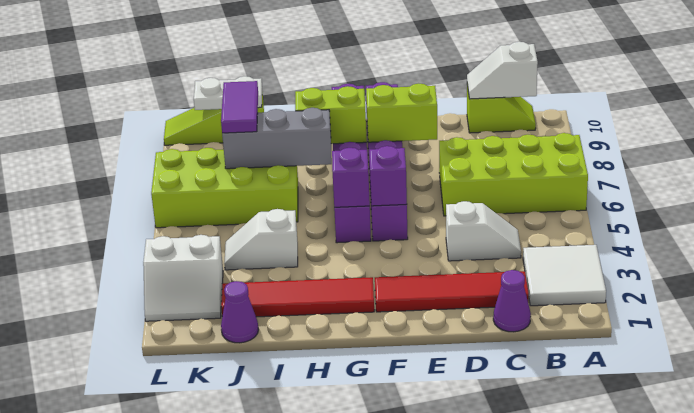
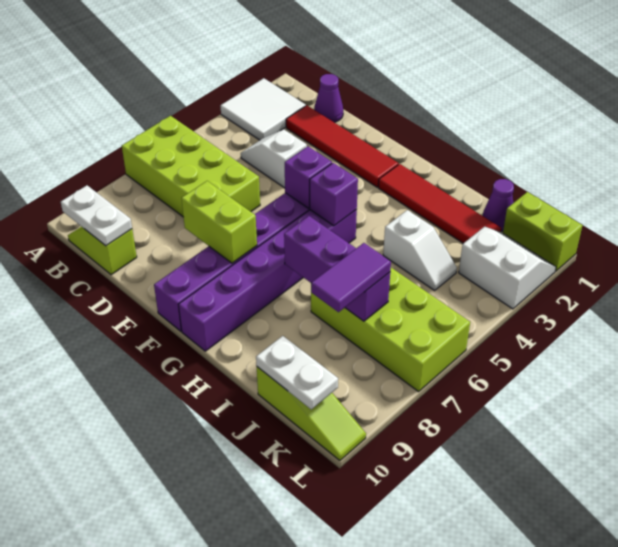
white slope B10:C10 level 2 top B -> white plate B10:C10 level 2
lime brick G8:H8 level 2 -> lime brick K1:L1 level 1
grey brick H7:J7 level 2 -> purple brick H7:J7 level 2

